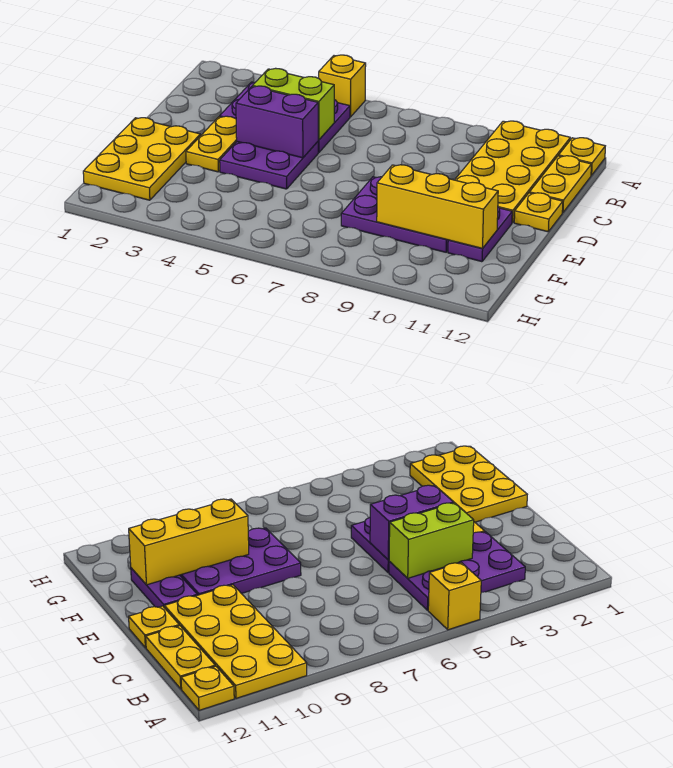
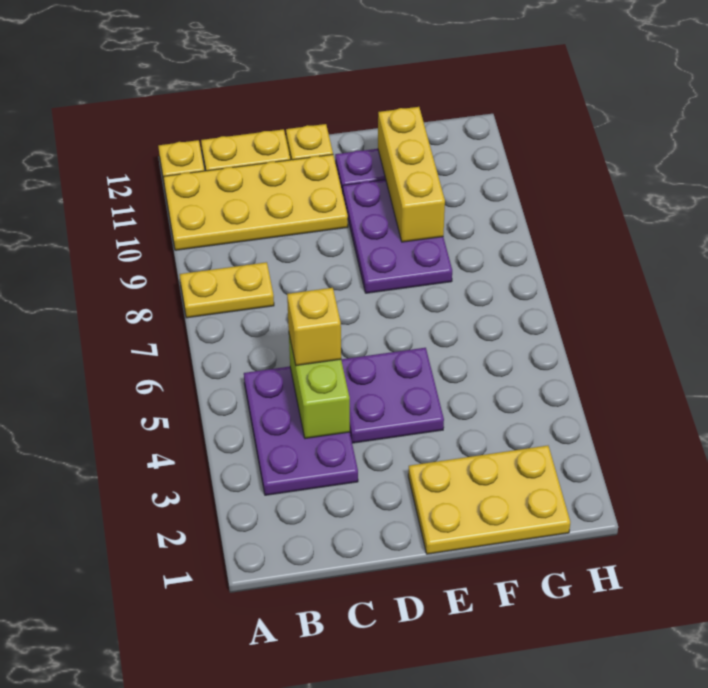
yellow brick A5 level 1 -> yellow brick C5 level 3
yellow plate D3:E3 level 1 -> yellow plate A8:B8 level 1
purple brick D4:D5 level 2 -> none

